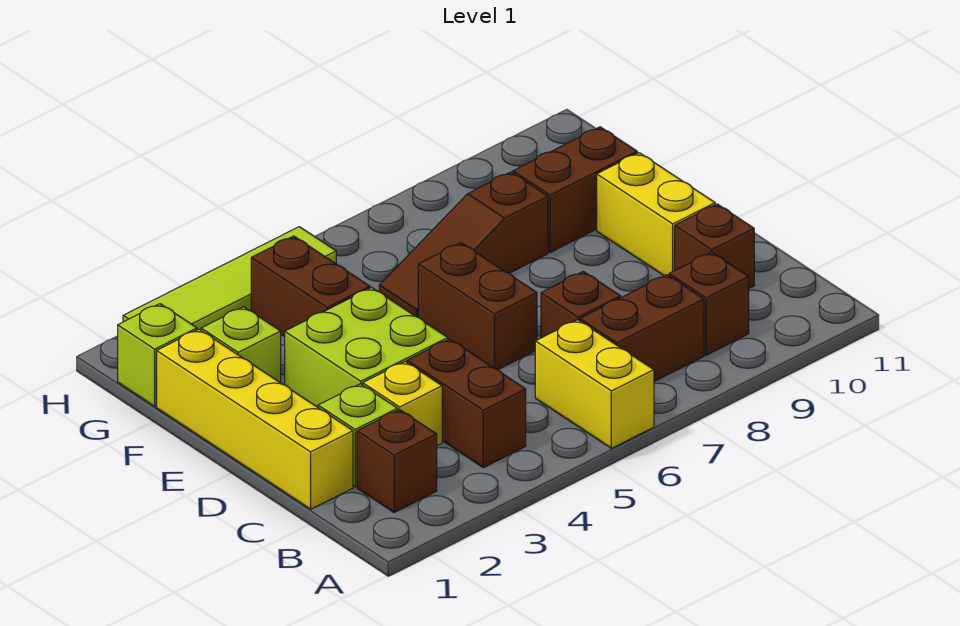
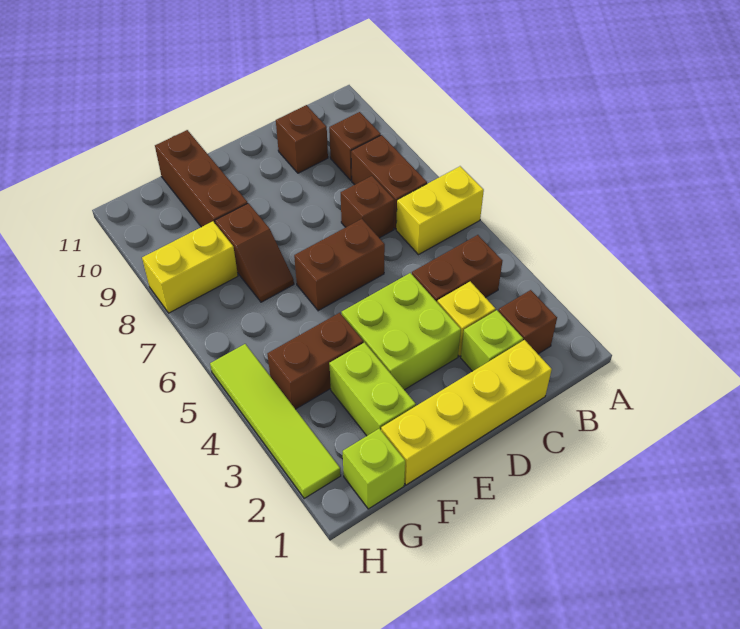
yellow brick D10:E10 level 1 -> yellow brick G8:H8 level 1
lime brick F2 level 1 -> lime brick F2:F3 level 1
brown slope F6:F8 level 1 top 8 -> brown slope F7:F8 level 1 top 8
brown brick F9:F10 level 1 -> brown brick F9:F11 level 1

